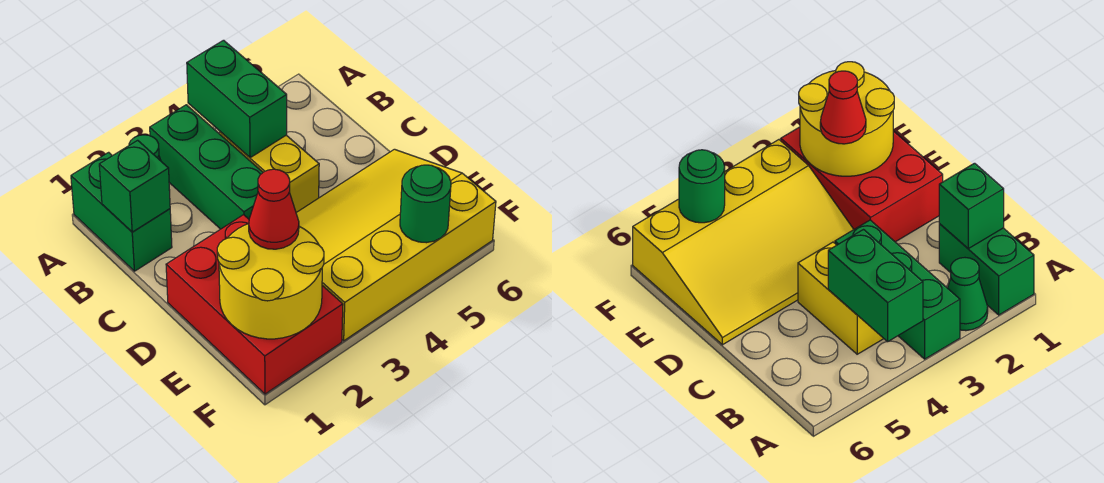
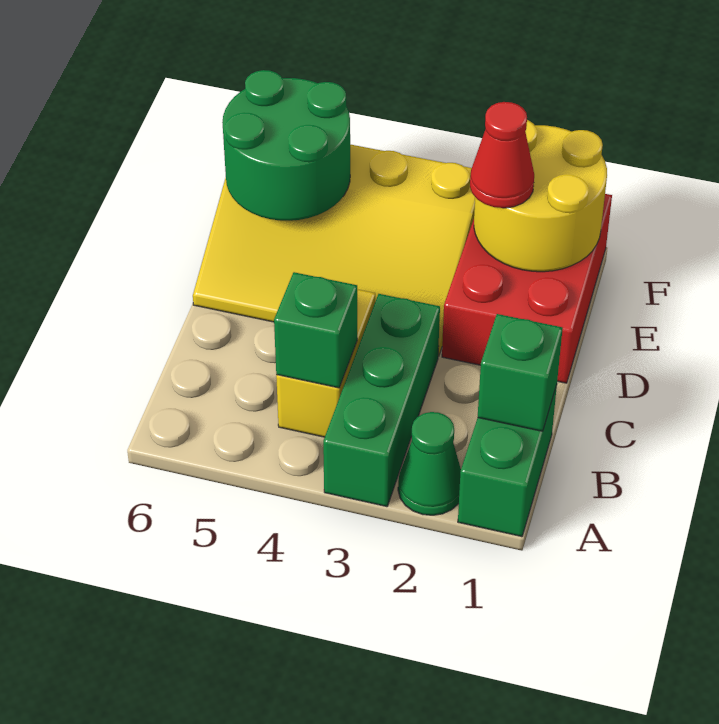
green brick A4:B4 level 2 -> green brick B4 level 2
green round brick F5 level 2 -> green round brick E5:F6 level 2

